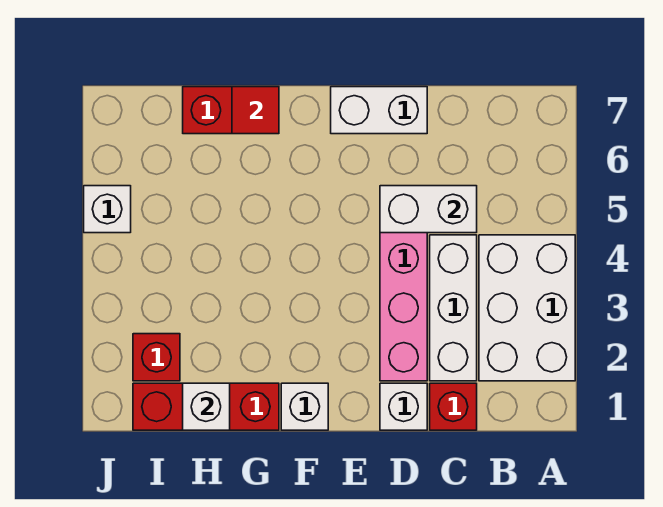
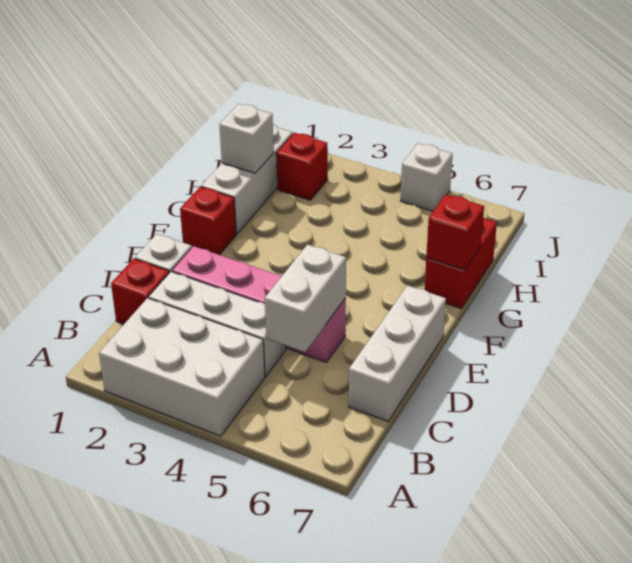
white brick D7:E7 level 1 -> white brick C7:E7 level 1
white brick F1 level 1 -> red brick F1 level 1
red brick G1:I1 level 1 -> white brick G1:I1 level 1
red tile G7 level 2 -> red brick G7 level 2

